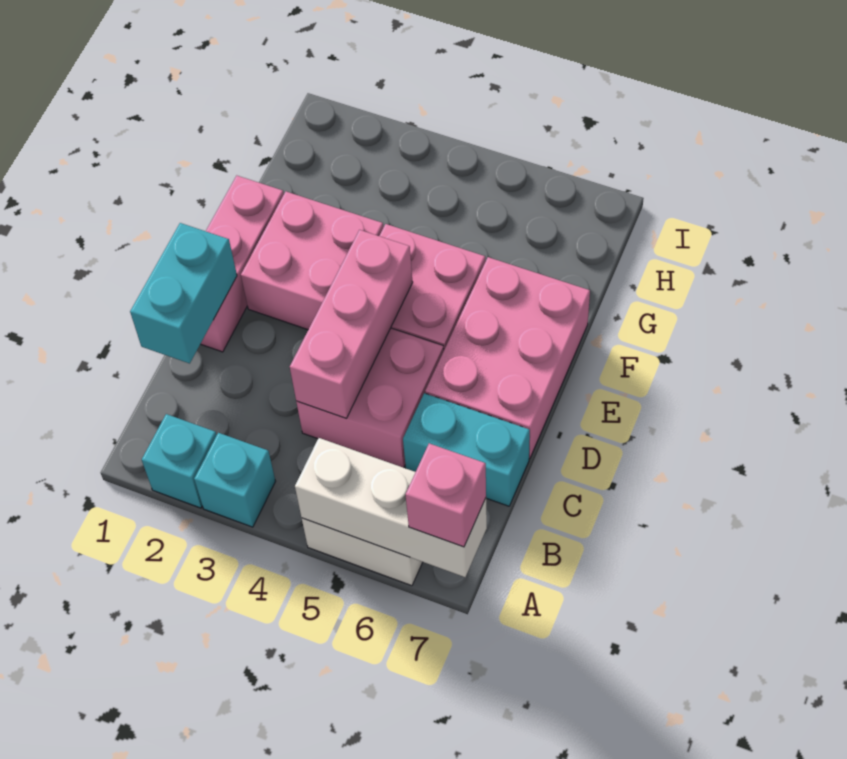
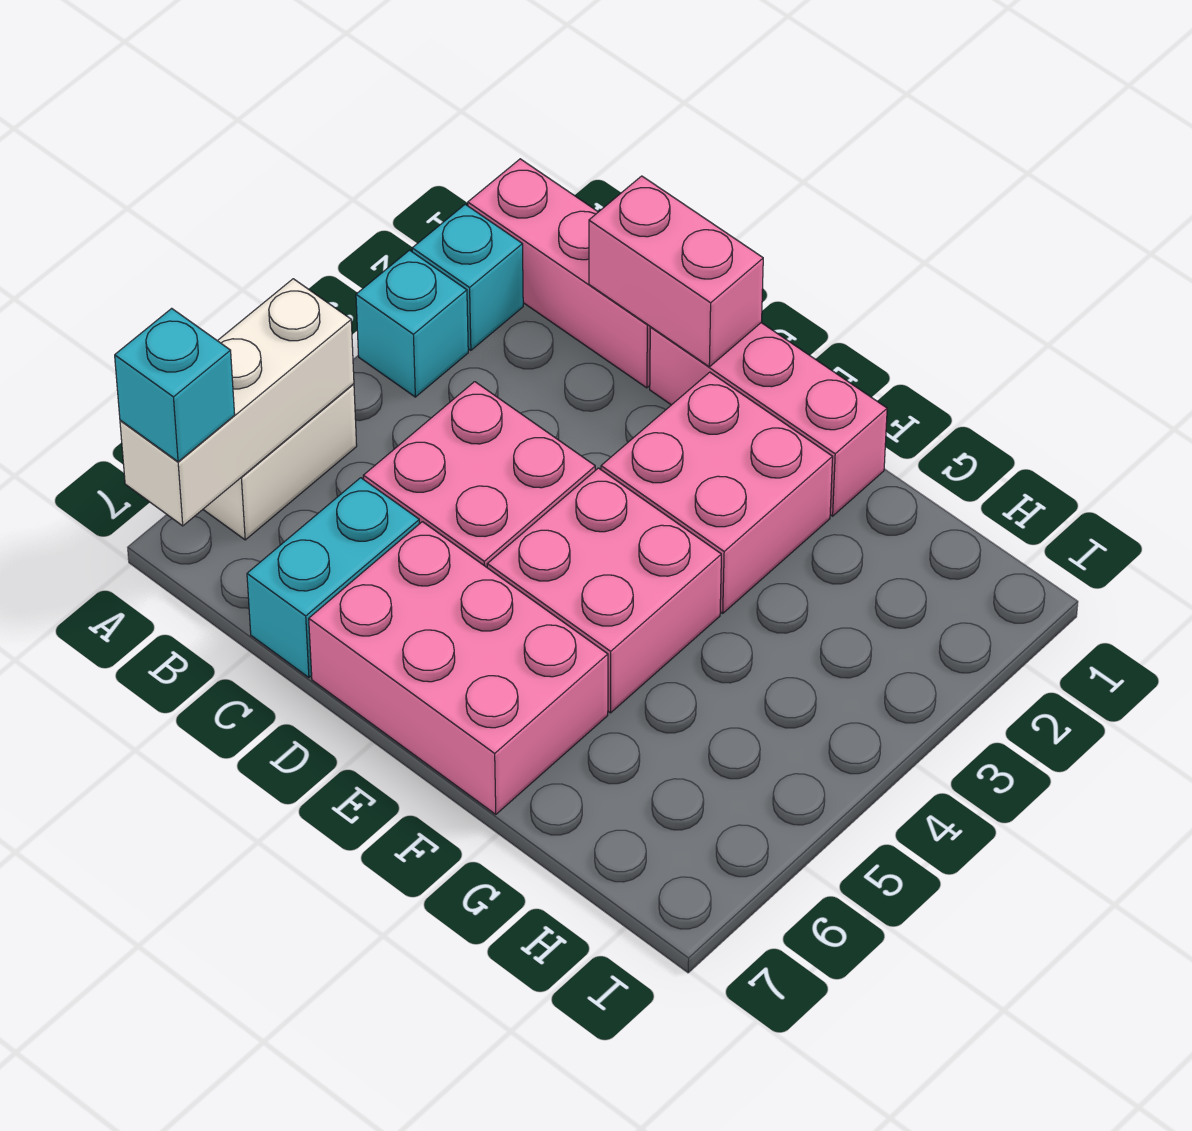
pink brick A7 level 3 -> cyan brick A7 level 3
cyan brick C1:D1 level 2 -> pink brick C1:D1 level 2
pink brick C4:E4 level 2 -> pink brick A1:C1 level 1

